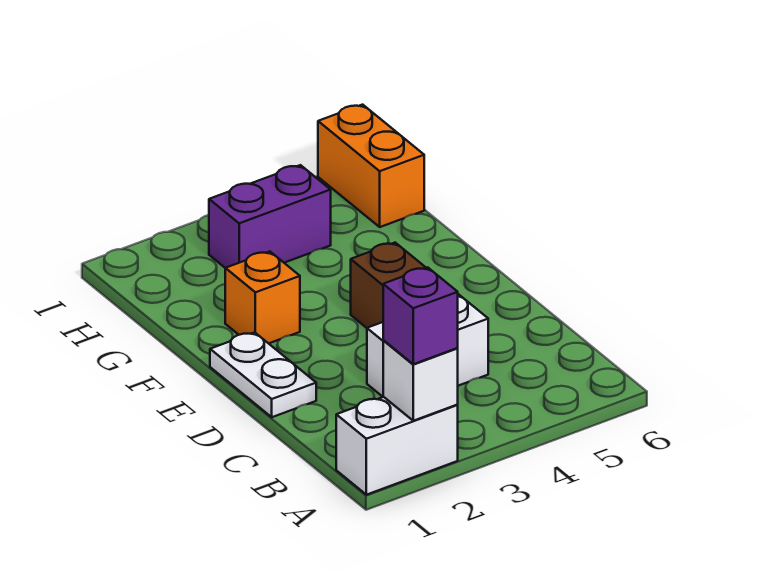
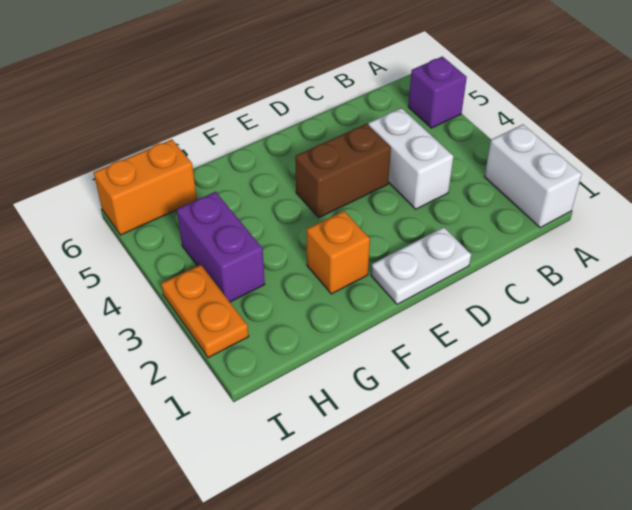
white brick A2 level 2 -> none
purple brick A2 level 3 -> purple brick A5 level 1
none -> orange plate I2:I3 level 1

